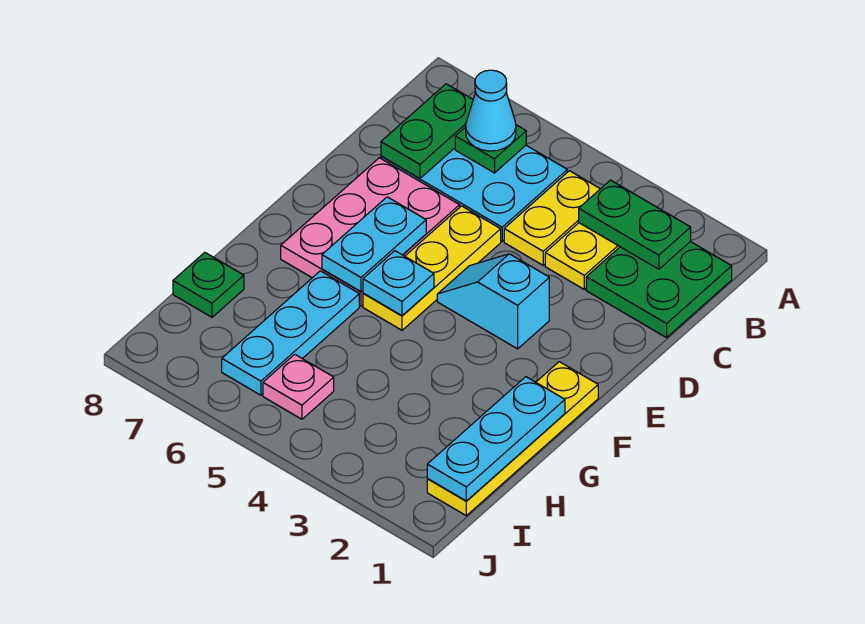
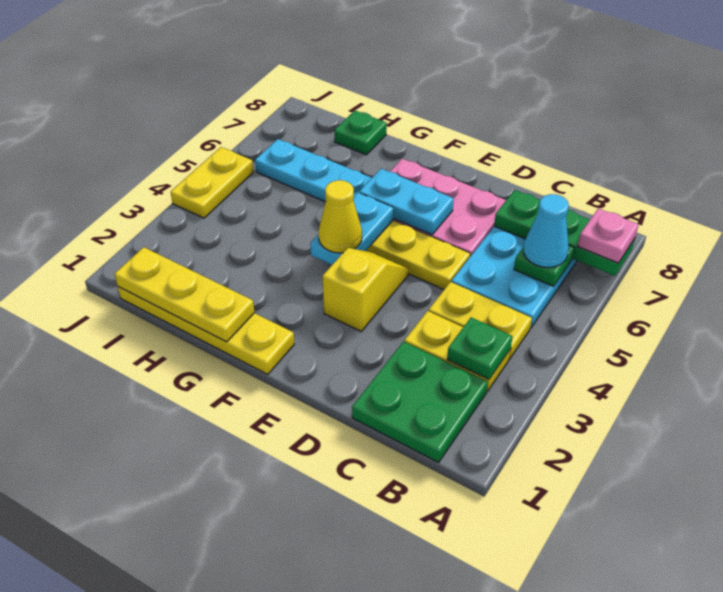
green plate B2:B3 level 2 -> green plate B3 level 2
green plate B7:C7 level 2 -> green plate A7:C7 level 2
cyan slope E3:E4 level 1 top 3 -> yellow slope E3:E4 level 1 top 3
none -> yellow cone F4 level 3
cyan plate F5 level 2 -> cyan plate F4:F5 level 2
cyan plate G1:I1 level 2 -> yellow plate G1:I1 level 2
pink plate I5 level 1 -> pink plate A7 level 3
none -> yellow plate J4:J5 level 1

